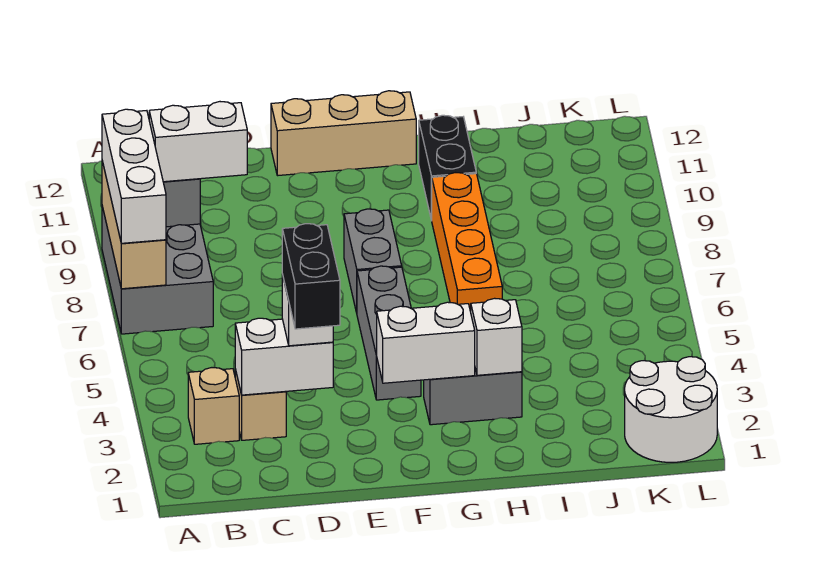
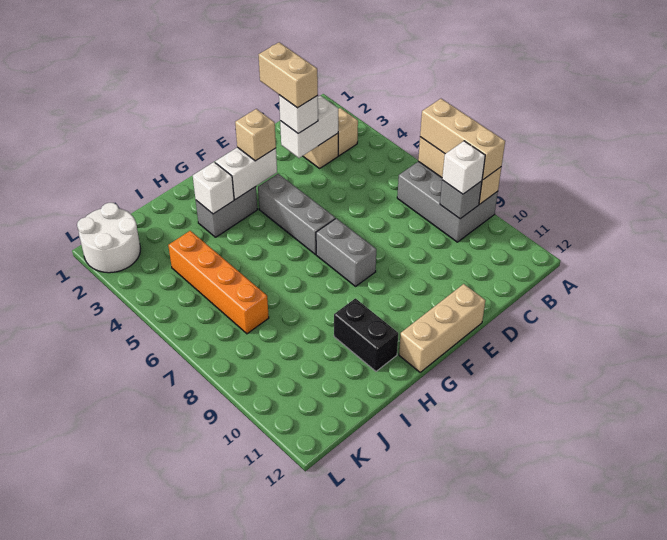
white brick A7:A9 level 3 -> tan brick A7:A9 level 3
white brick B9:C9 level 3 -> white brick B9 level 3
black brick D2:D3 level 4 -> tan brick D2:D3 level 4
none -> tan brick F3 level 3
orange brick H6:H9 level 1 -> orange brick J4:J7 level 1

